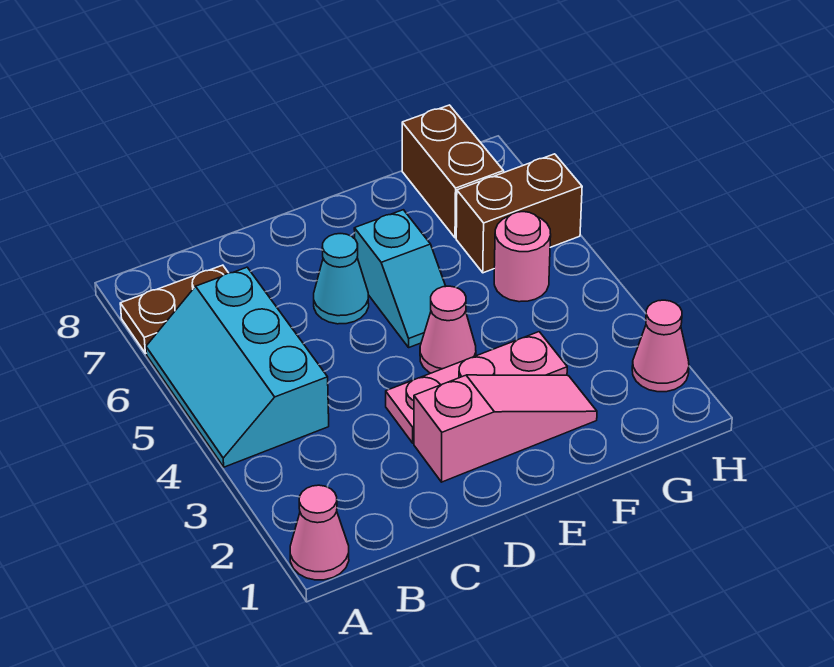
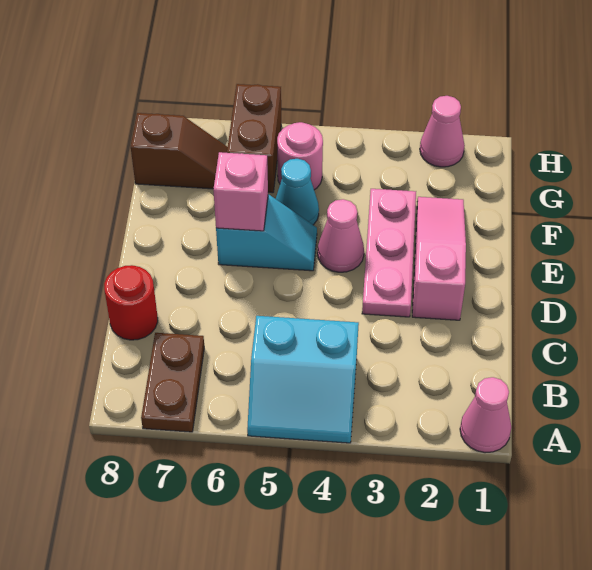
cyan slope A4:B6 level 1 top B -> cyan slope A4:B5 level 1 top B
none -> red round brick C8 level 1
cyan cone D6 level 1 -> cyan cone F5 level 1
none -> pink brick E6 level 2
brown brick G7:G8 level 1 -> brown slope G7:G8 level 1 top 8

